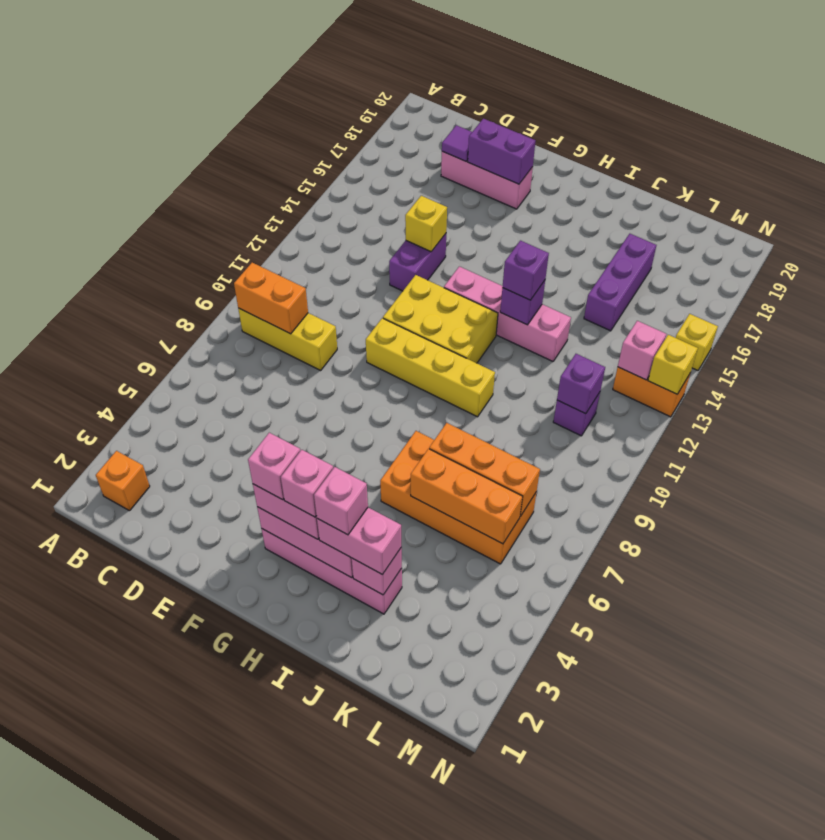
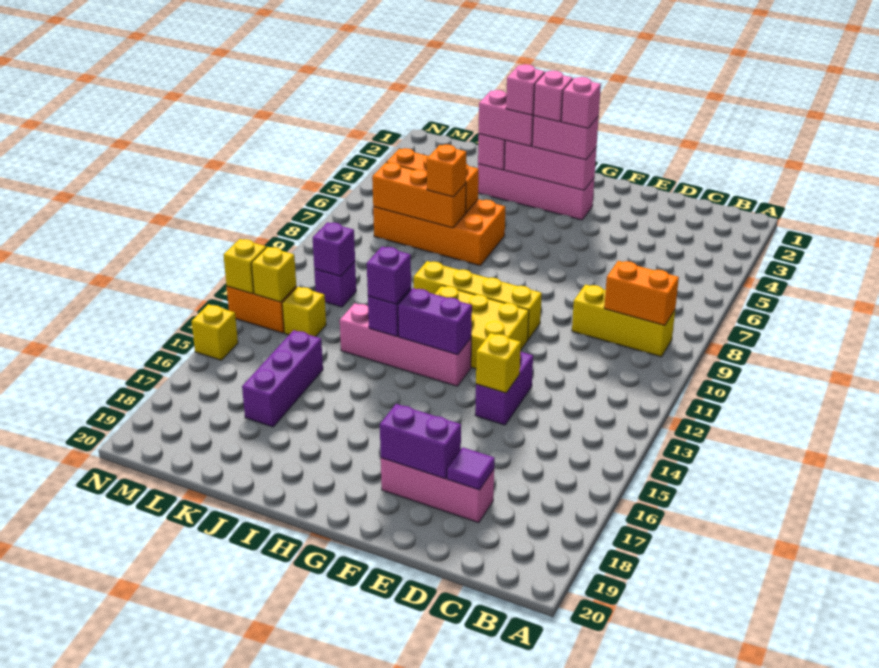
orange brick B2 level 1 -> orange brick J7 level 3
none -> purple brick G13:H13 level 2
none -> yellow brick L13 level 1
pink brick M13 level 2 -> yellow brick M13 level 2

